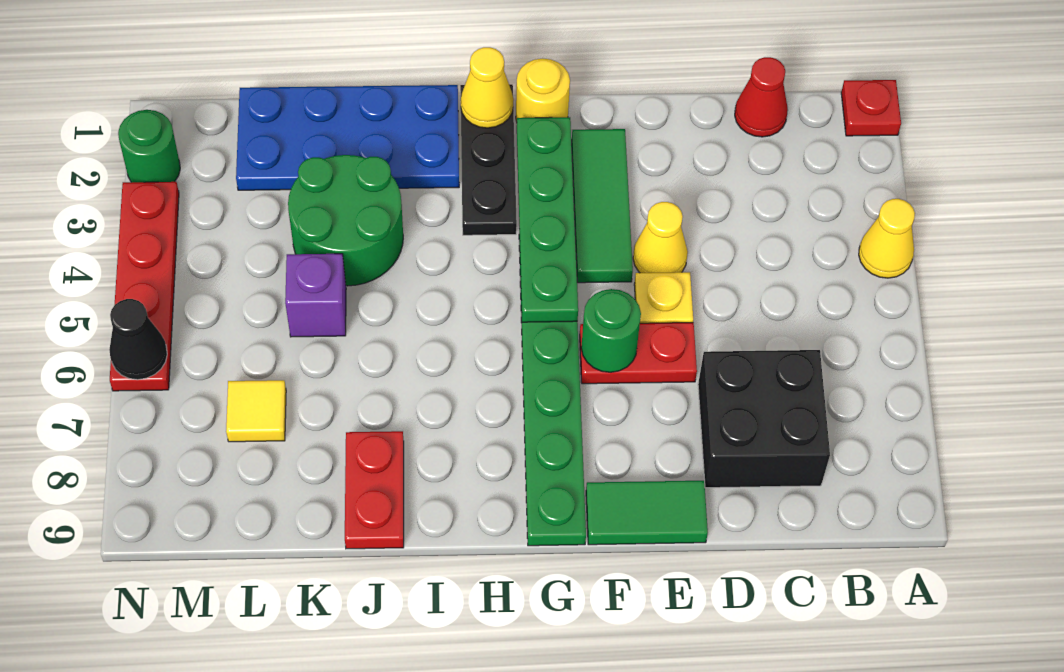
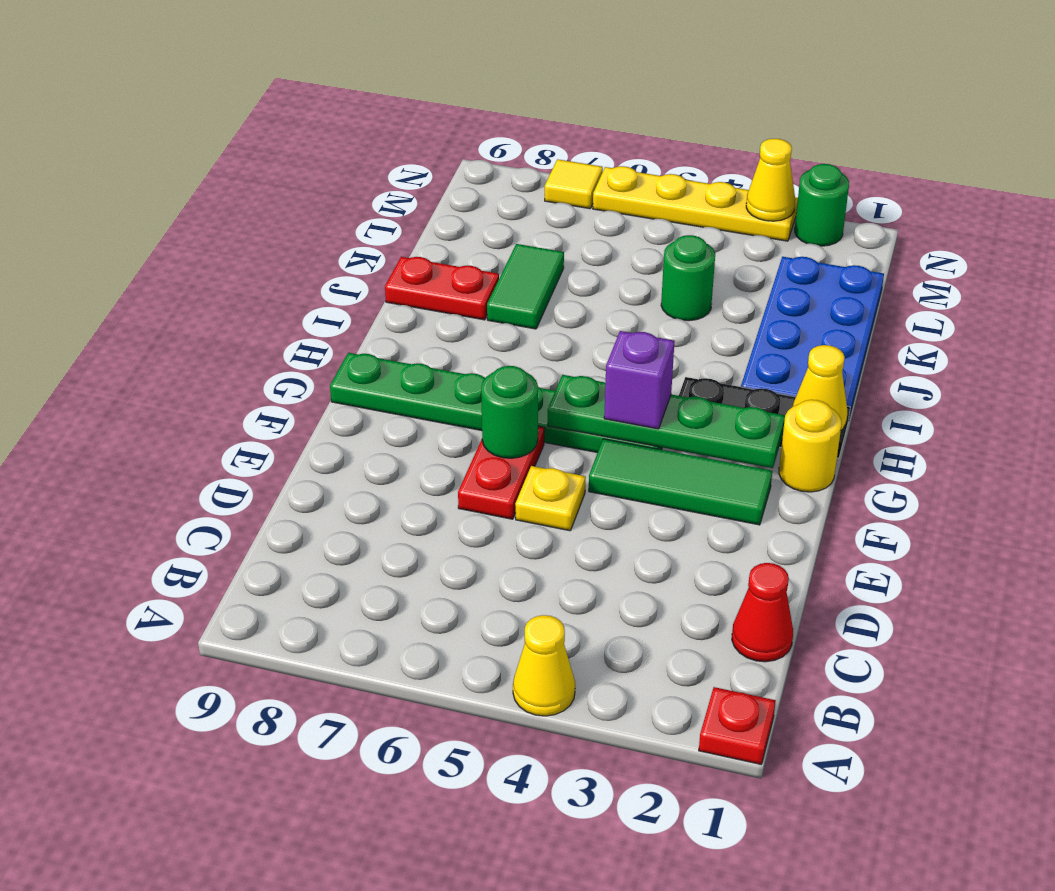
black brick C7:D8 level 1 -> none
yellow cone E4 level 1 -> yellow cone N3 level 2
green tile E9:F9 level 1 -> green tile J7:K7 level 1
green round brick J3:K4 level 1 -> green round brick K4 level 1
purple brick K5 level 1 -> purple brick G4 level 3
yellow tile L7 level 1 -> yellow tile N7 level 1
red plate N3:N6 level 1 -> yellow plate N3:N6 level 1
black cone N6 level 2 -> none

